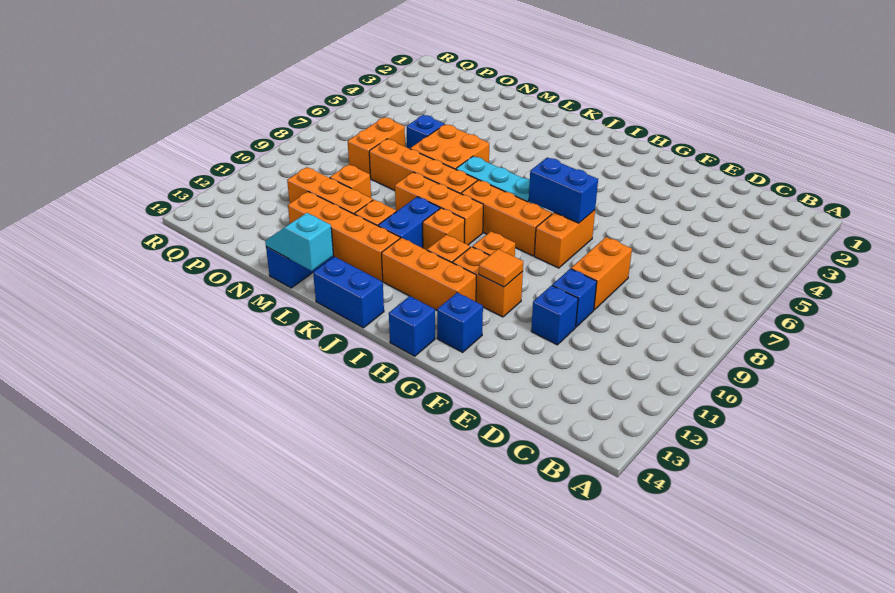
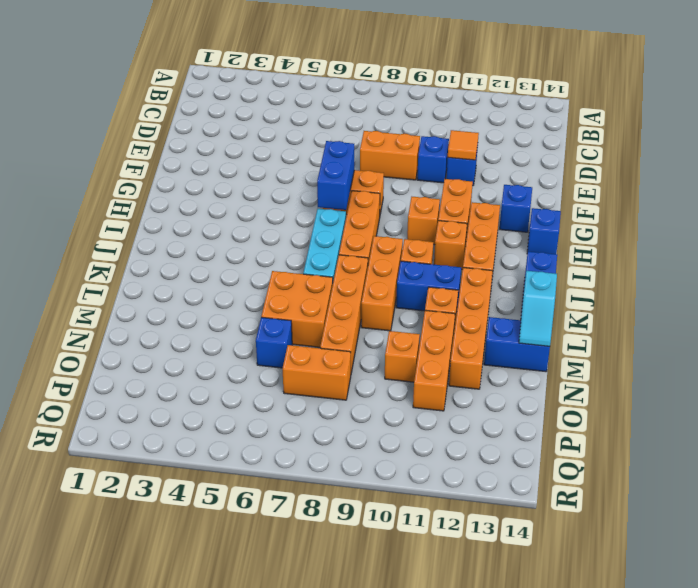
orange tile G11 level 2 -> orange tile E11 level 2

